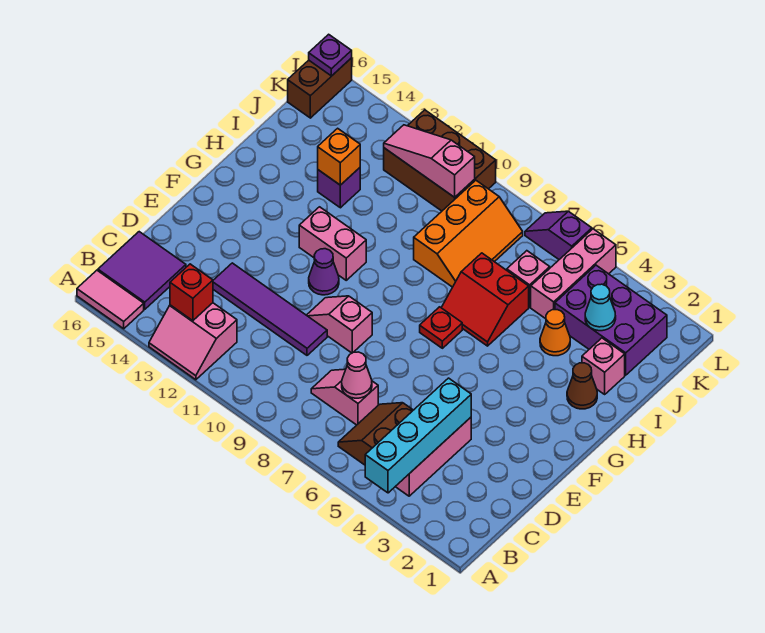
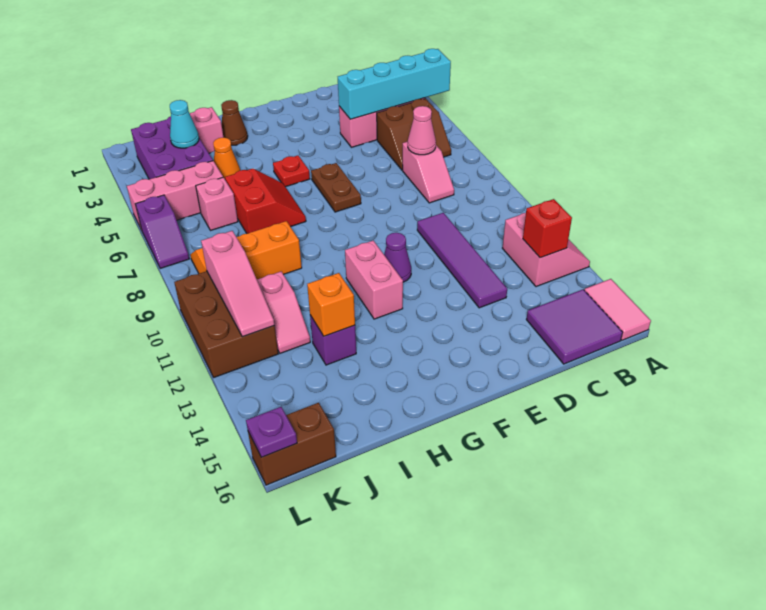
pink slope E9:E10 level 1 top 9 -> pink slope J11:J12 level 1 top 11
none -> brown plate F6:F7 level 1
red plate G7 level 1 -> red plate G5 level 1

